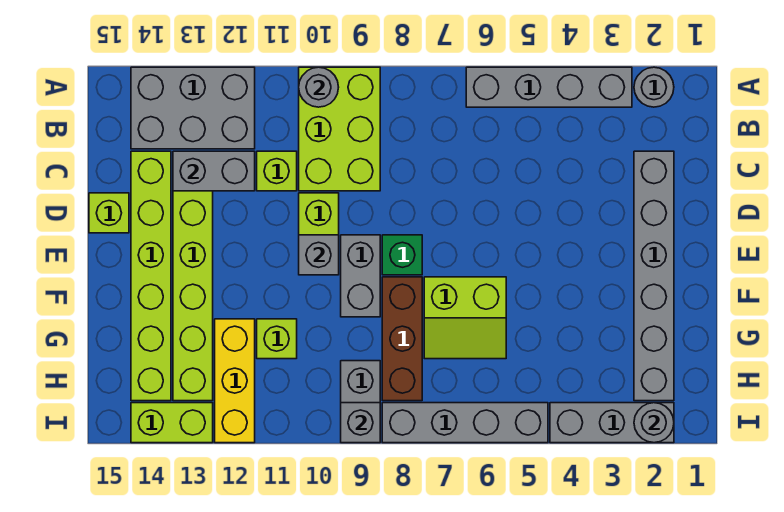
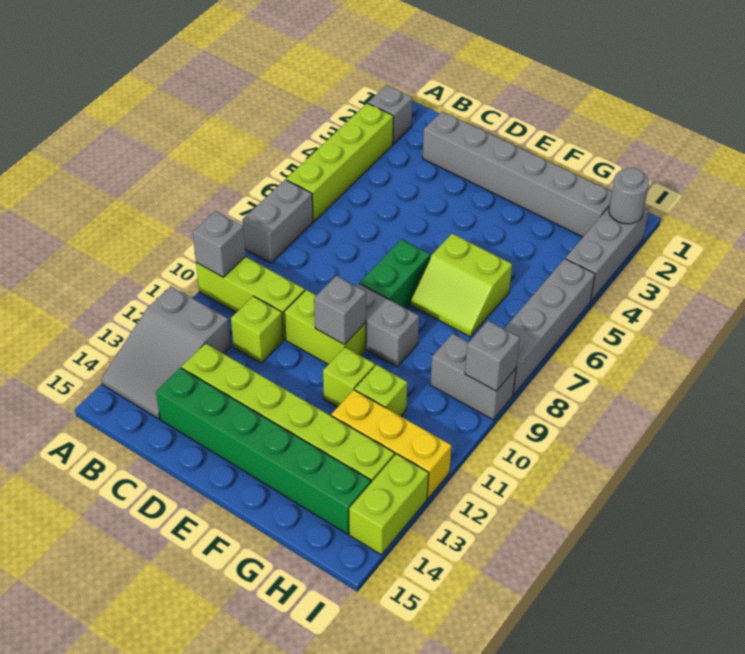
grey round brick A2 level 1 -> grey brick A2 level 1
grey brick A3:A6 level 1 -> lime brick A3:A6 level 1
lime brick A9:C10 level 1 -> lime brick A10:C10 level 1
grey round brick A10 level 2 -> grey brick A10 level 2
grey brick A12:B14 level 1 -> grey slope A12:B14 level 1 top 12
grey brick C12:C13 level 2 -> grey brick A7:A8 level 1
lime brick C14:H14 level 1 -> green brick C14:H14 level 1
lime brick D15 level 1 -> lime brick F11 level 1
green brick E8 level 1 -> green brick E7:E8 level 1
lime slope F6:G7 level 1 top F -> lime slope F6:G7 level 1 top 6
brown brick F8:H8 level 1 -> none

